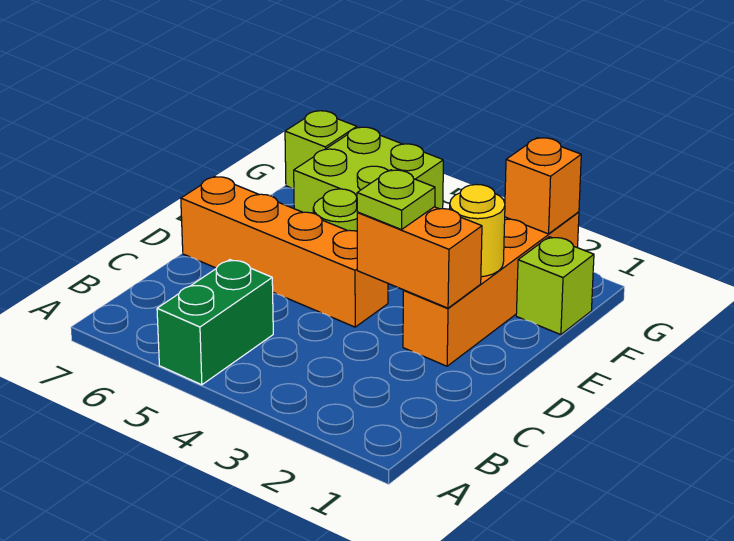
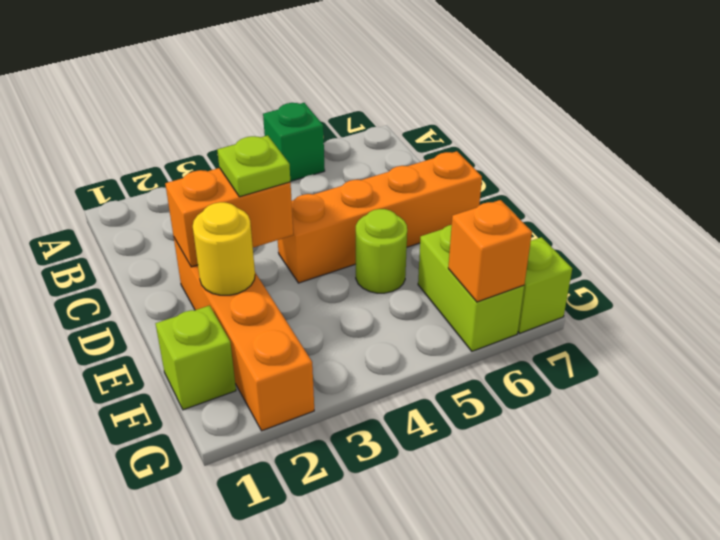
green brick A5:B5 level 1 -> green brick A5 level 1
lime brick F5:G6 level 1 -> lime brick F6:G6 level 1
orange brick G2 level 2 -> orange brick G6 level 2

